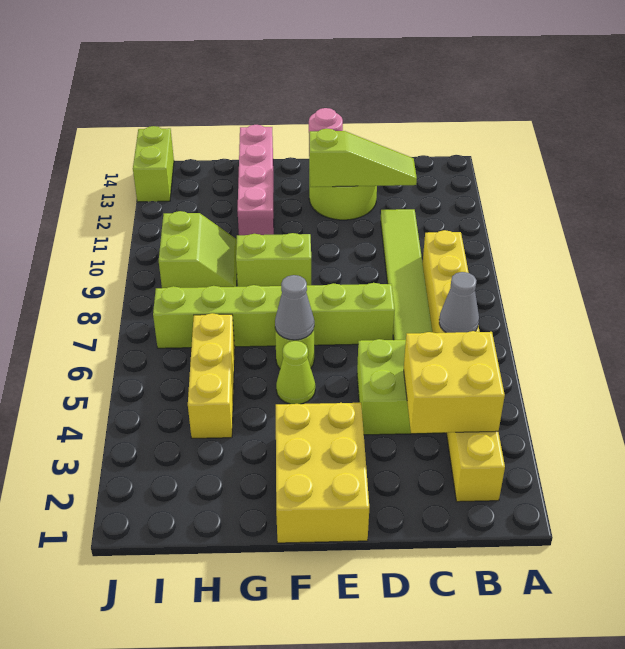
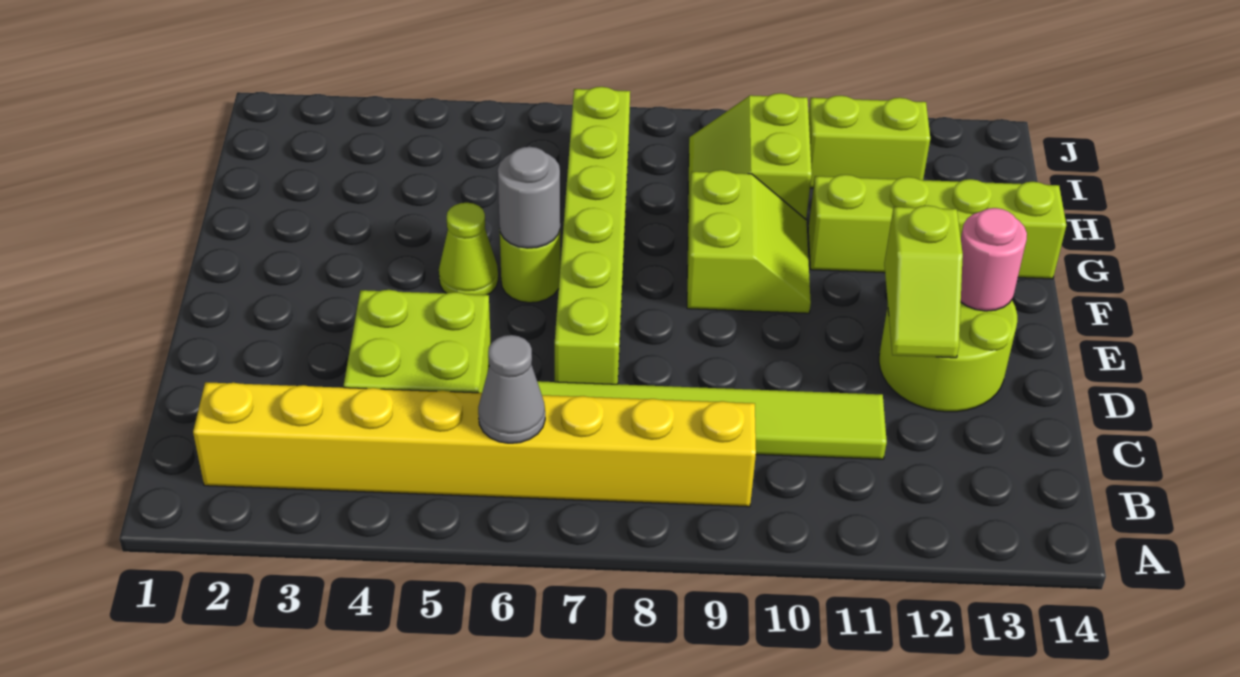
yellow brick B3:C4 level 2 -> none
lime slope C12:E12 level 2 top E -> lime slope D12:E12 level 2 top E
yellow brick E1:F3 level 1 -> none
grey cone F6 level 2 -> grey round brick F6 level 2
pink brick G11:G14 level 1 -> lime brick G11:G14 level 1
yellow brick H4:H6 level 1 -> none
lime slope H9:I10 level 1 top I -> lime slope H9:I10 level 1 top 10
lime brick J13:J14 level 1 -> lime brick I11:I12 level 1

